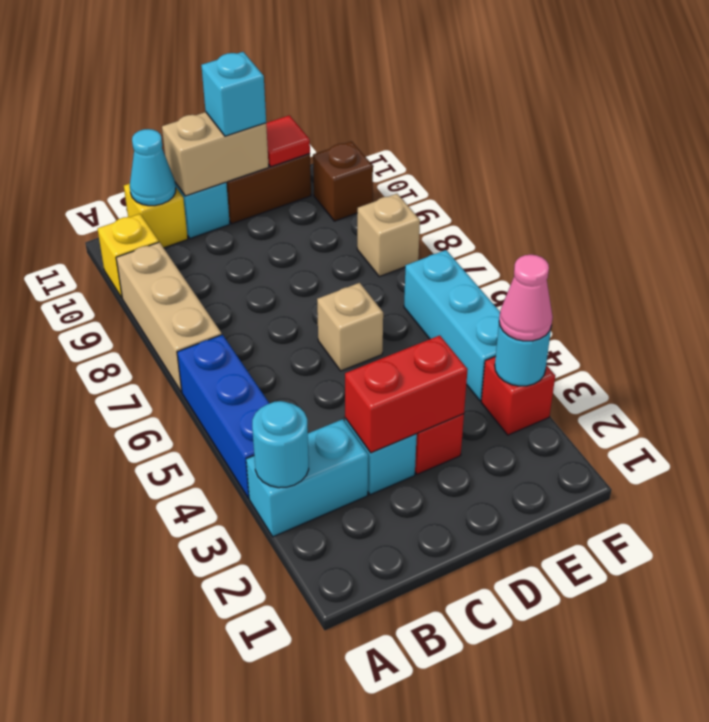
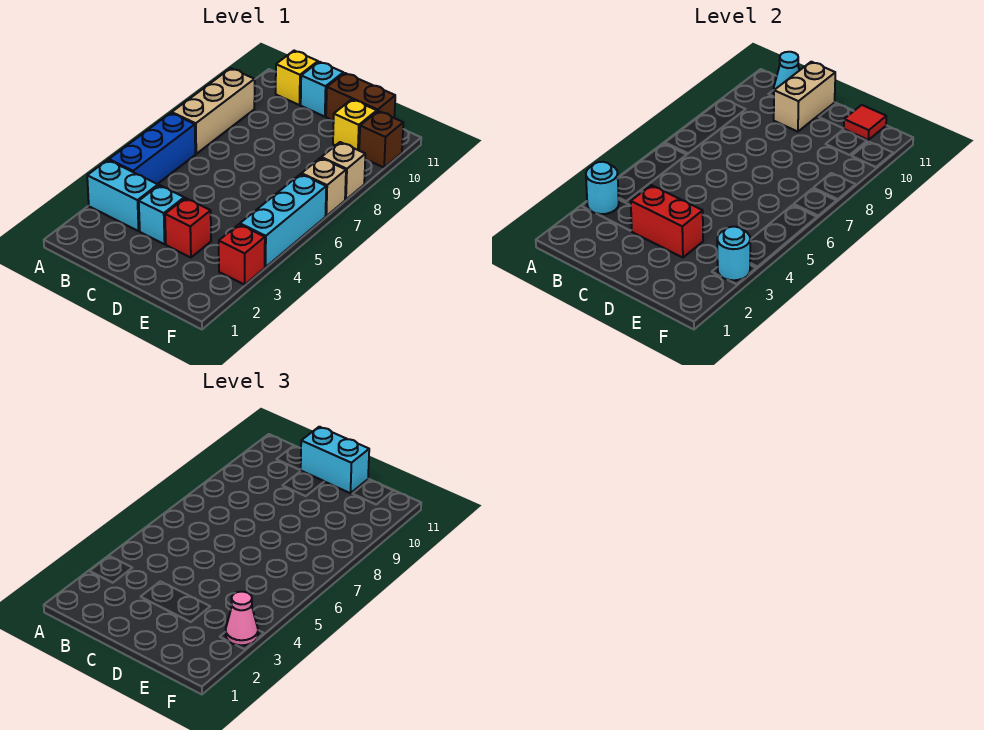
yellow brick A10 level 1 -> yellow brick E10 level 1
tan brick C11:D11 level 2 -> tan brick C10:C11 level 2
tan brick D6 level 1 -> tan brick F7 level 1
cyan brick D11 level 3 -> cyan brick C11:D11 level 3

